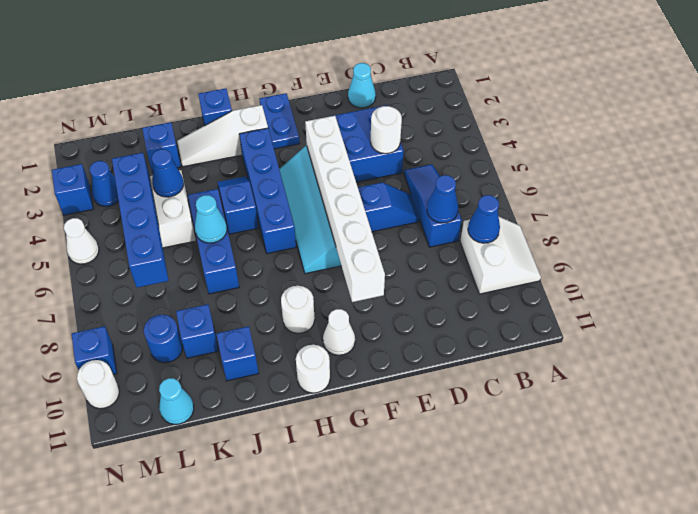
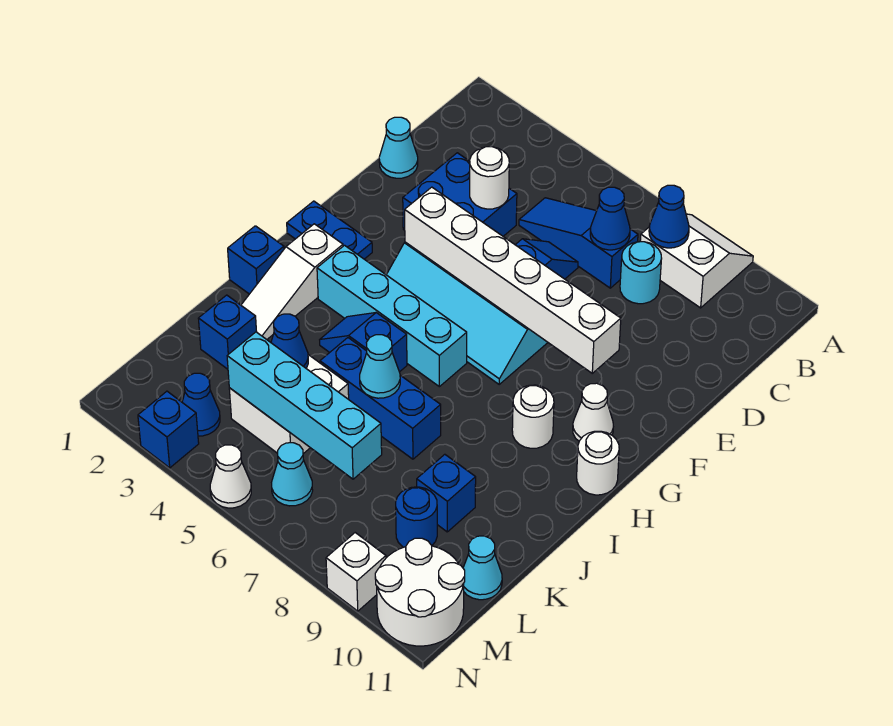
none -> cyan round brick C8 level 1
blue brick H3:H6 level 1 -> cyan brick H3:H6 level 1
blue brick J10 level 1 -> none
blue brick L4:L7 level 2 -> cyan brick L4:L7 level 2
none -> cyan cone M6 level 1
blue brick N9 level 1 -> white brick N9 level 1
white round brick N10 level 1 -> white round brick M10:N11 level 1

